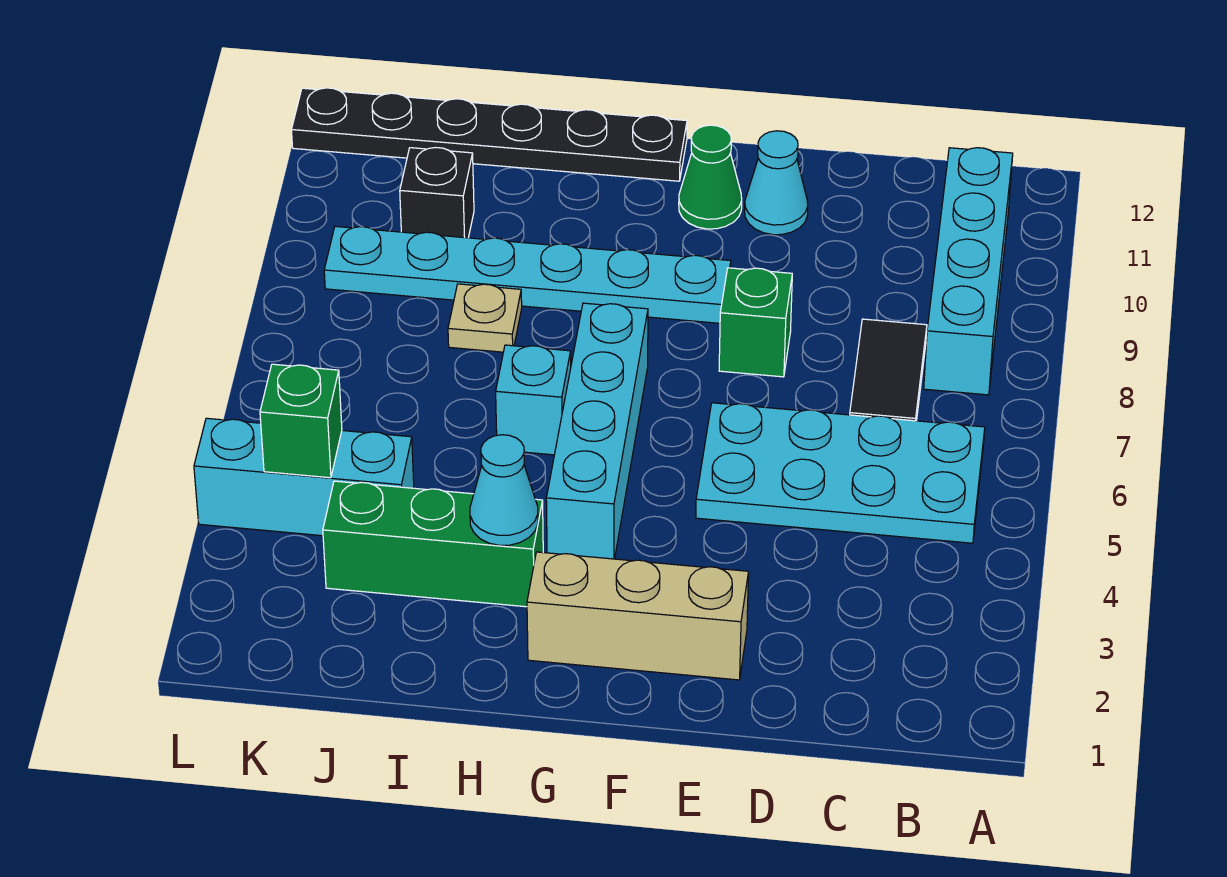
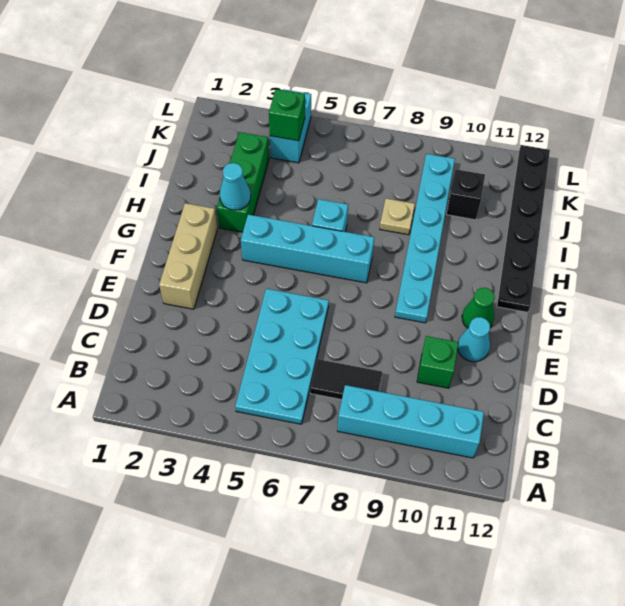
green brick E8 level 1 -> green brick D10 level 1
cyan brick J4:L4 level 1 -> cyan brick K4:L4 level 1

